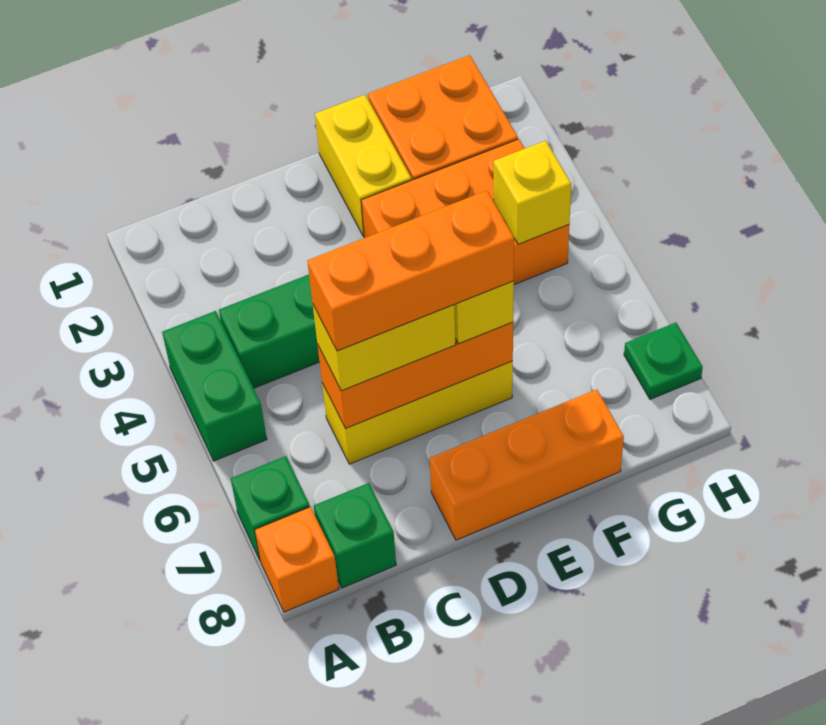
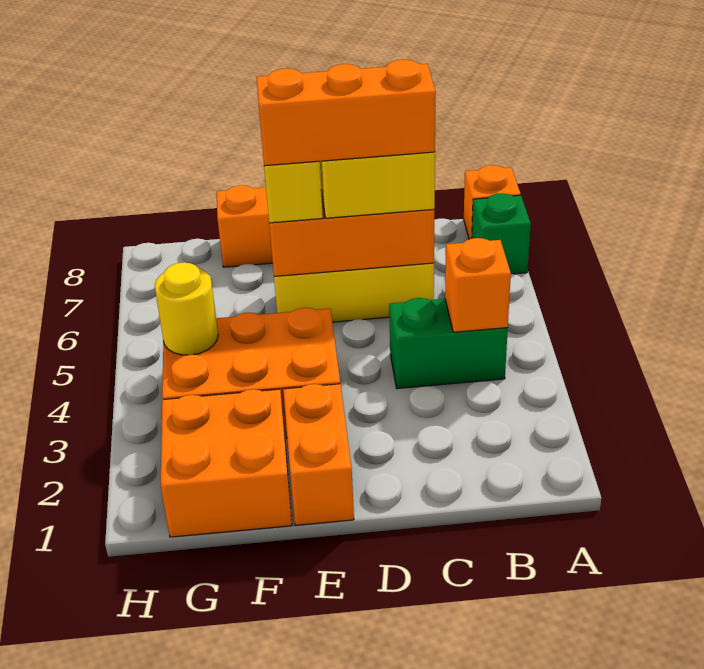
green brick A4:A5 level 1 -> none
none -> orange brick B4 level 2
green brick B8 level 1 -> none
yellow brick E1:E2 level 1 -> orange brick E1:E2 level 1
yellow brick G4 level 2 -> yellow round brick G4 level 2
green plate H7 level 1 -> none

